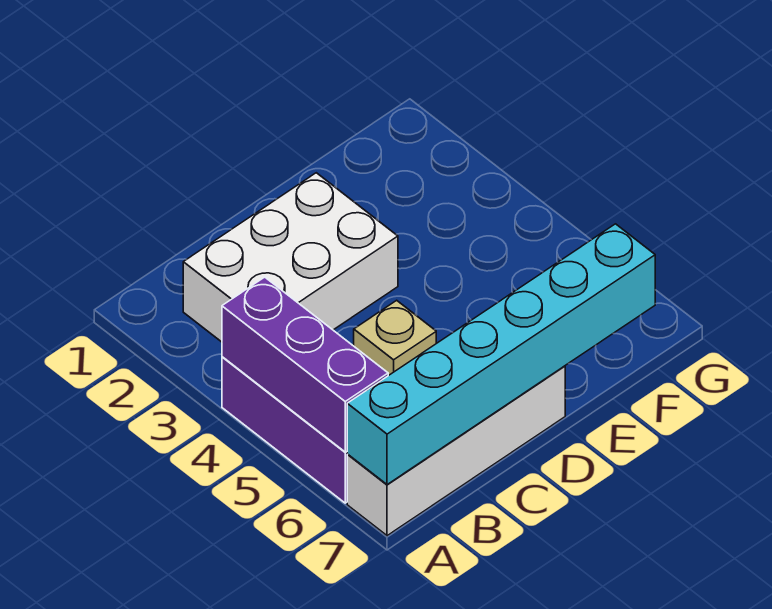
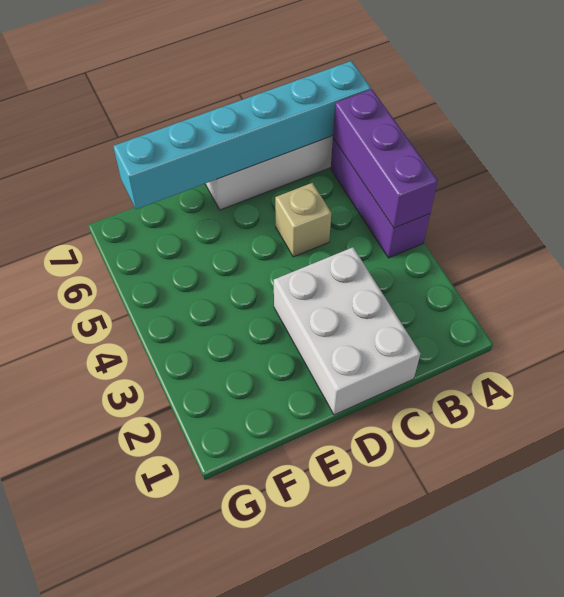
white brick B2:D3 level 1 -> white brick C1:D3 level 1

